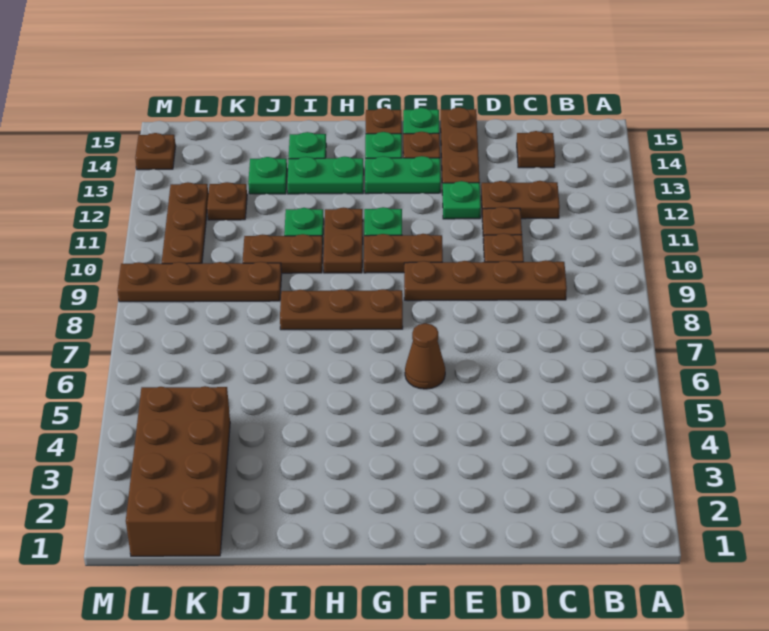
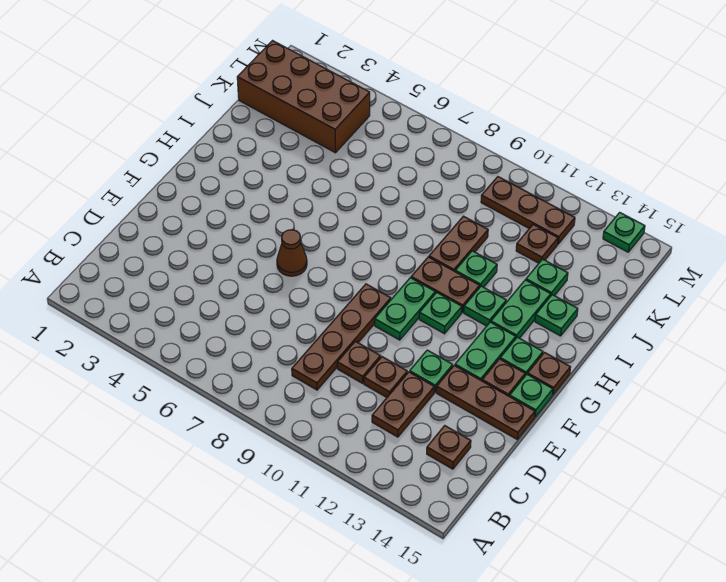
brown plate F10:G10 level 1 -> green plate F10:G10 level 1
brown plate G8:I8 level 1 -> none
none -> green plate H12 level 1
brown plate J9:M9 level 1 -> none
brown plate M14 level 1 -> green plate M14 level 1

